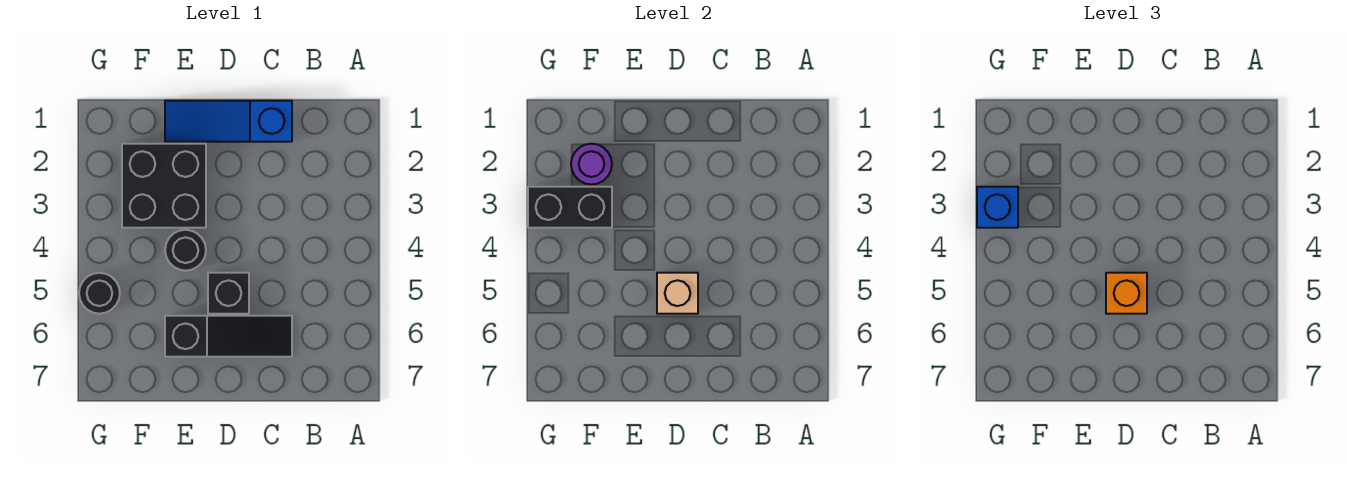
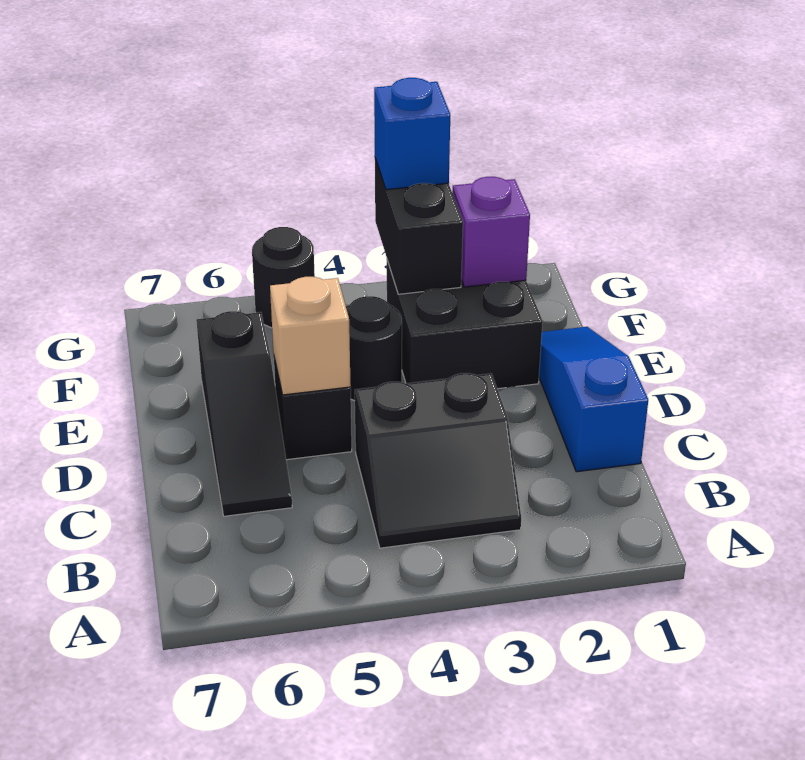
none -> black slope B3:C4 level 1 top C
orange brick D5 level 3 -> none
purple round brick F2 level 2 -> purple brick F2 level 2

